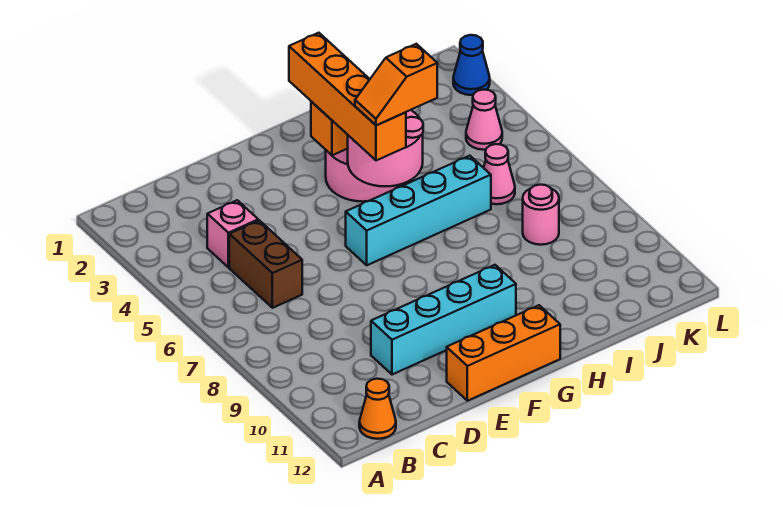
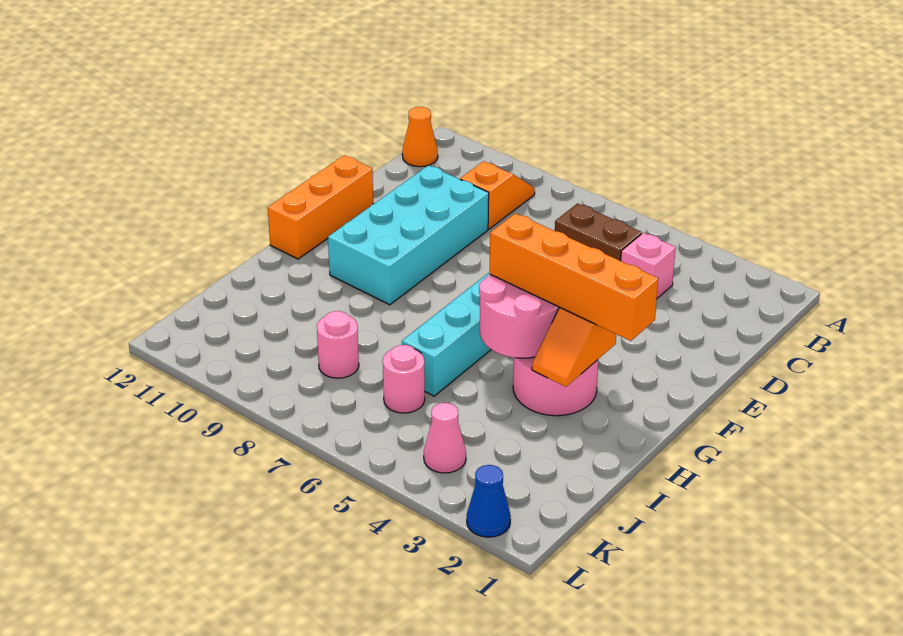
cyan brick D10:G10 level 1 -> cyan brick D9:G10 level 1
orange slope G5:H5 level 4 top H -> orange slope B9:C9 level 1 top C
pink cone J6 level 1 -> pink round brick J6 level 1

